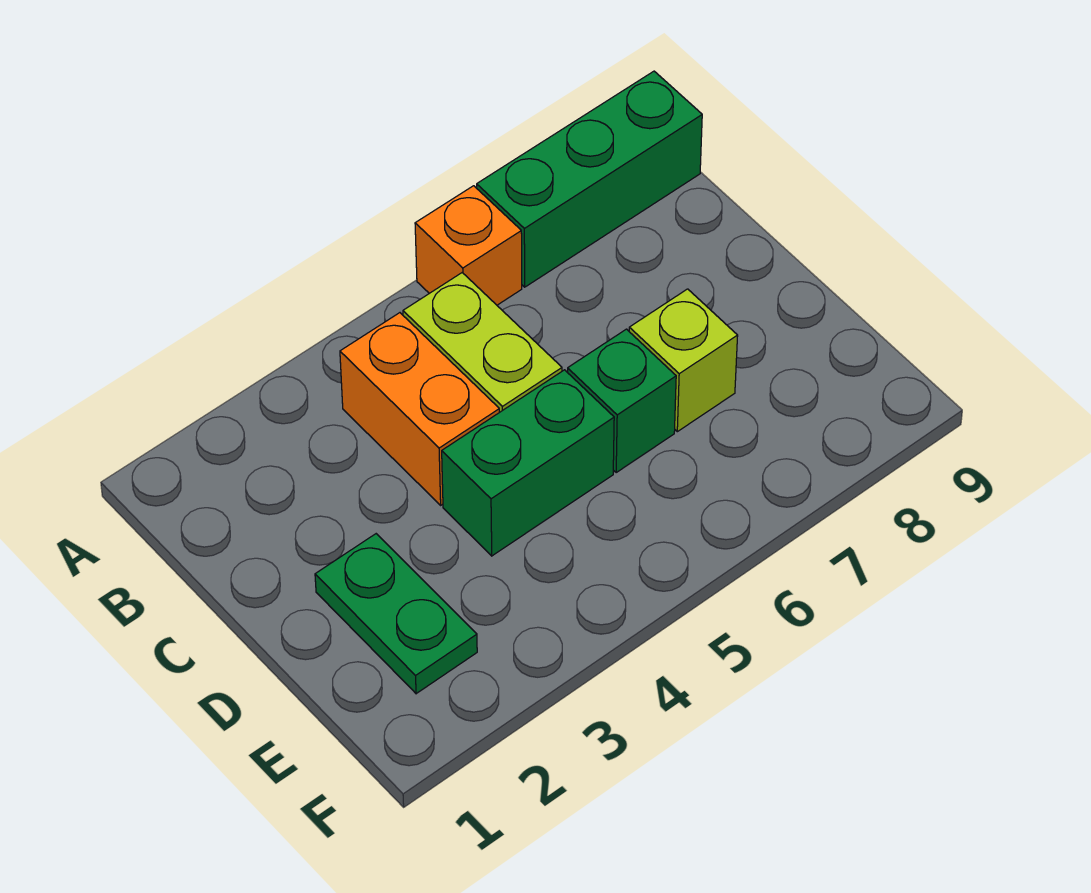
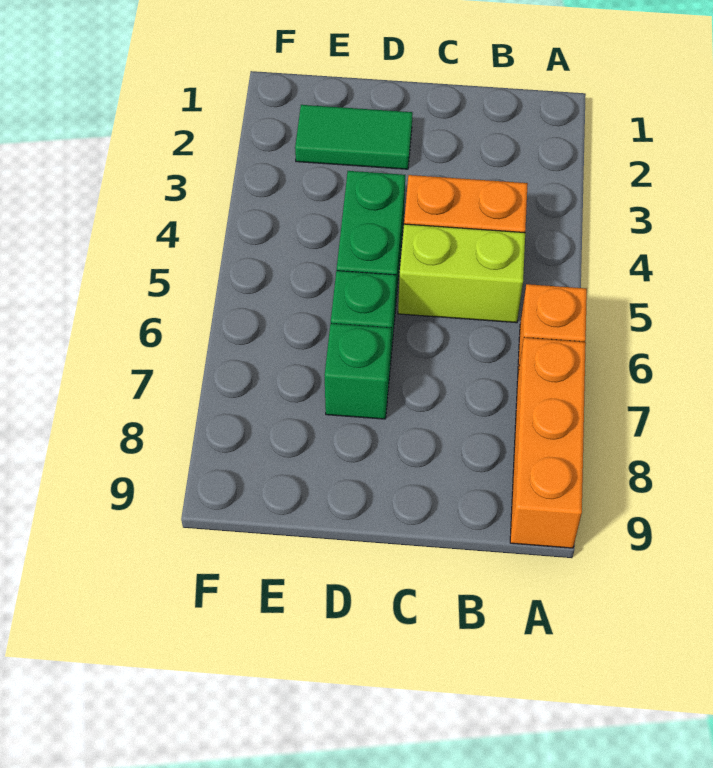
green brick A7:A9 level 1 -> orange brick A7:A9 level 1
green plate D2:E2 level 1 -> green tile D2:E2 level 1
lime brick D7 level 1 -> green brick D7 level 1

